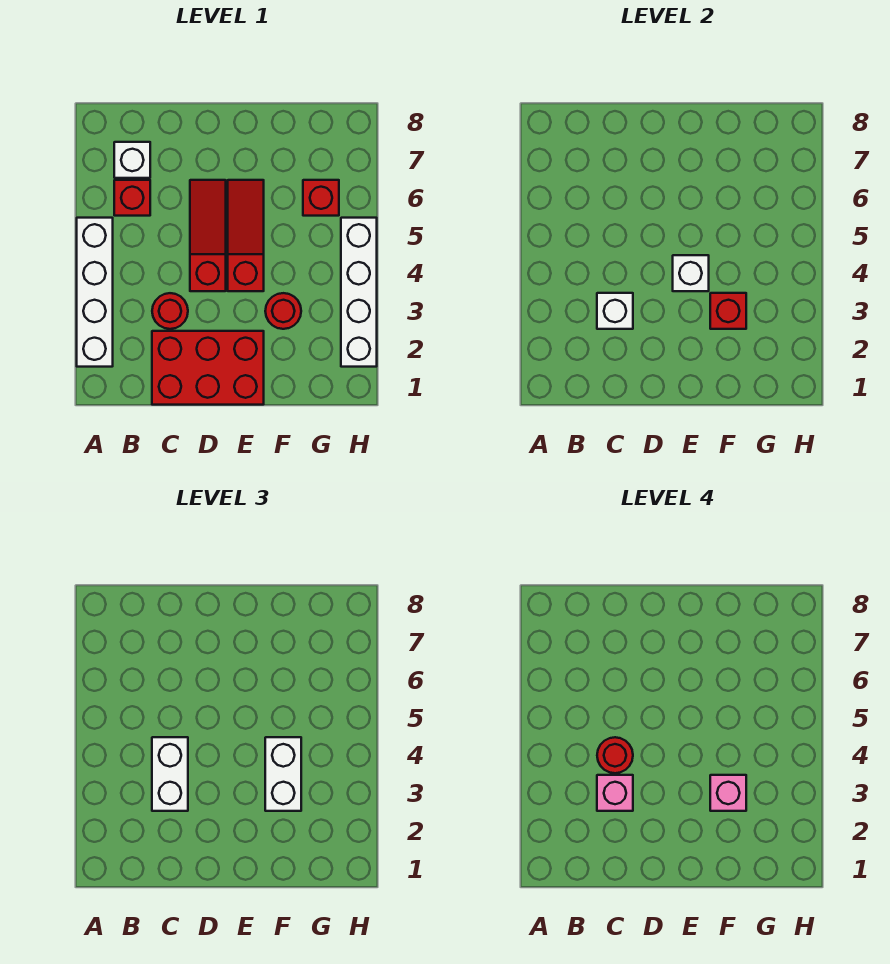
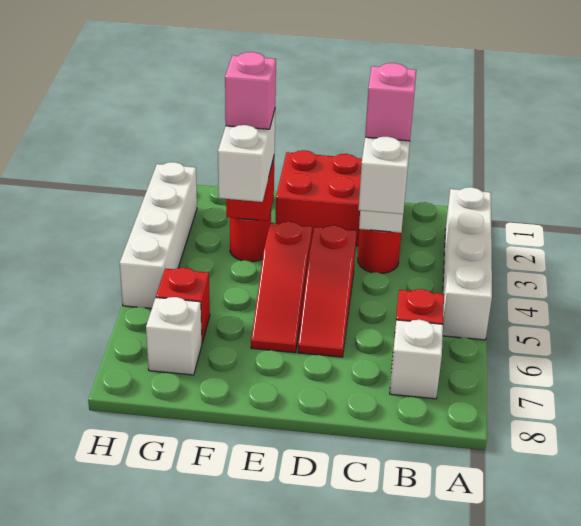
red round brick C4 level 4 -> none
white brick E4 level 2 -> white brick G7 level 1

